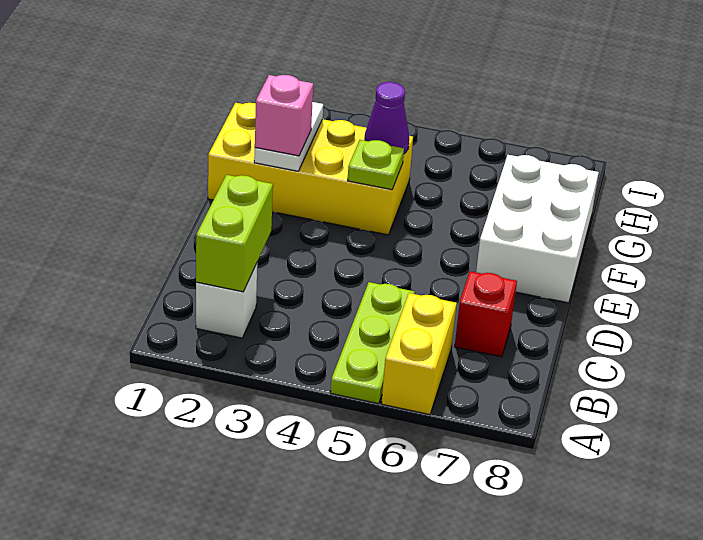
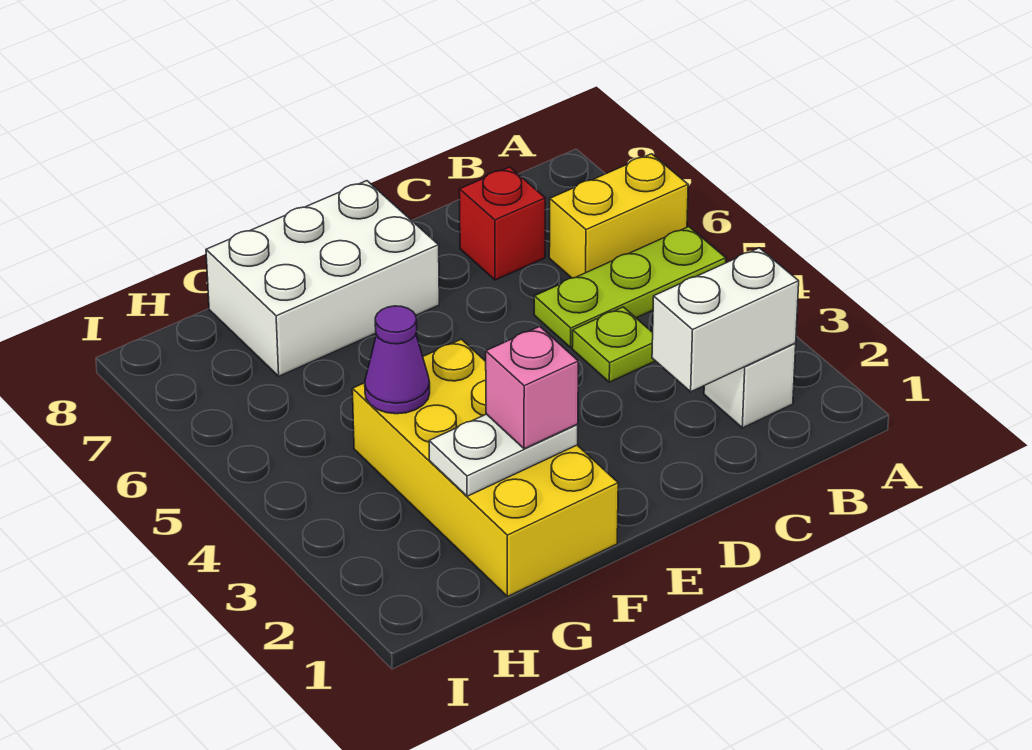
lime brick B2:C2 level 2 -> white brick B2:C2 level 2
lime plate F4 level 2 -> lime plate C4 level 1

